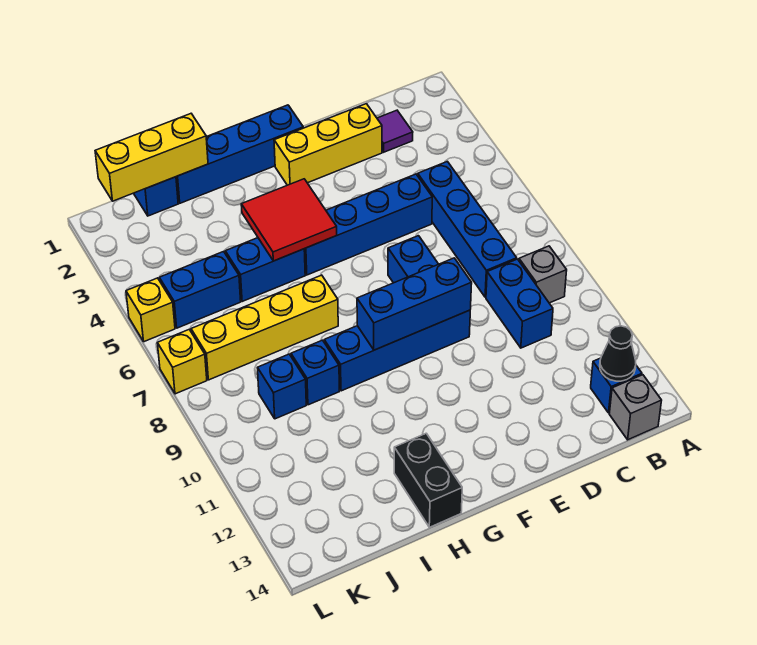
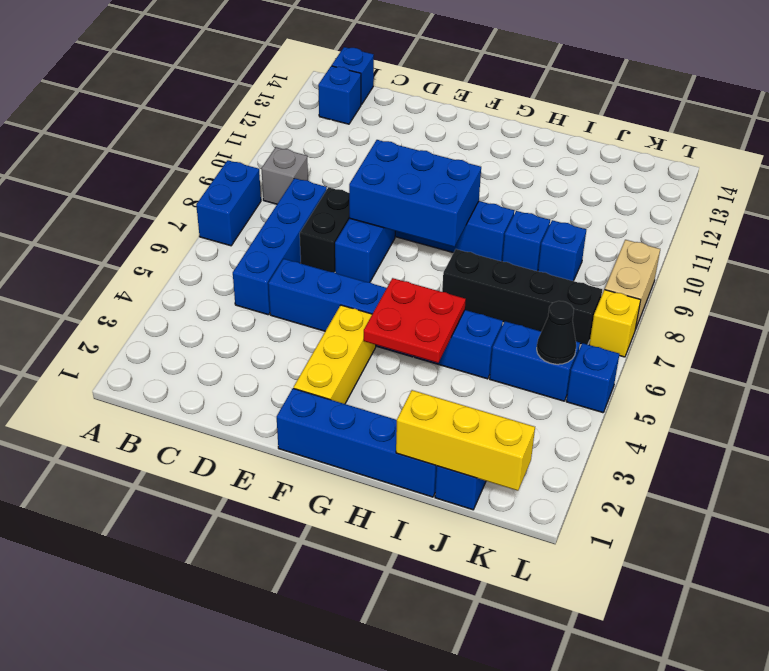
black cone B13 level 2 -> black cone K5 level 2
grey brick B14 level 1 -> blue brick B14 level 1
purple tile C2 level 1 -> none
blue brick C9:C10 level 1 -> blue brick A7:A8 level 1
yellow brick D2:F2 level 1 -> yellow brick F2:F4 level 1
blue brick E9:G9 level 2 -> blue brick E8:G9 level 2
red tile G4:H5 level 2 -> red plate G4:H5 level 2
yellow brick H7:K7 level 1 -> black brick H7:K7 level 1
black brick H13:H14 level 1 -> black brick D7:D8 level 1
yellow brick L5 level 1 -> blue brick L5 level 1
none -> tan brick L8:L9 level 1

